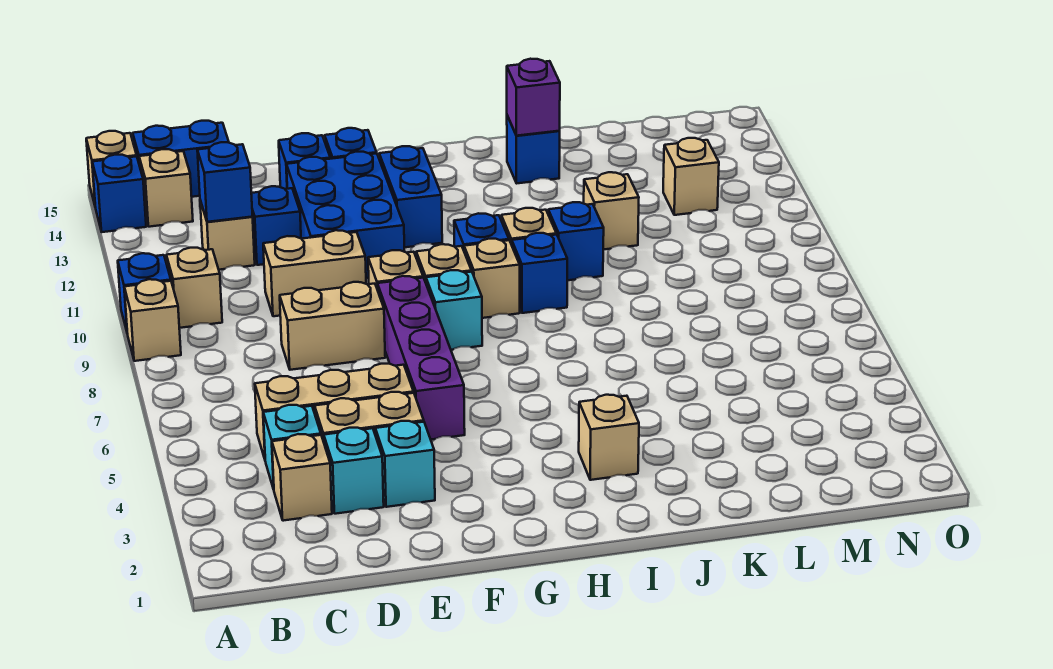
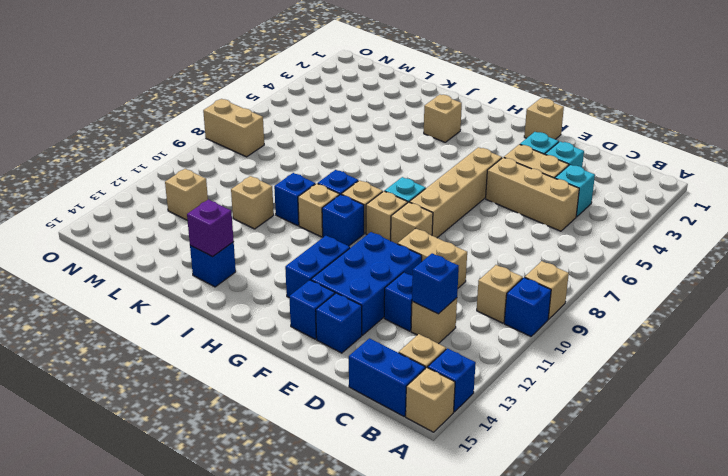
tan brick C3 level 1 -> tan brick F1 level 1
tan brick D8:E8 level 1 -> tan brick N8:O8 level 1
purple brick F5:F8 level 1 -> tan brick F5:F8 level 1

